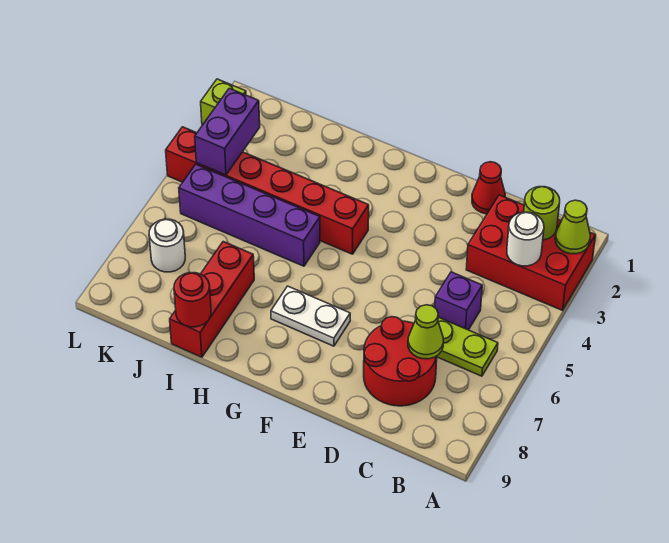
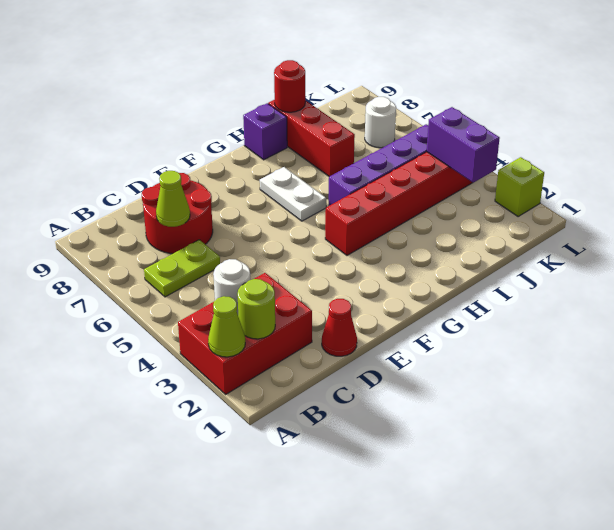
purple brick C5 level 1 -> purple brick H9 level 1
white plate F7:G7 level 1 -> white plate G6:G7 level 1

